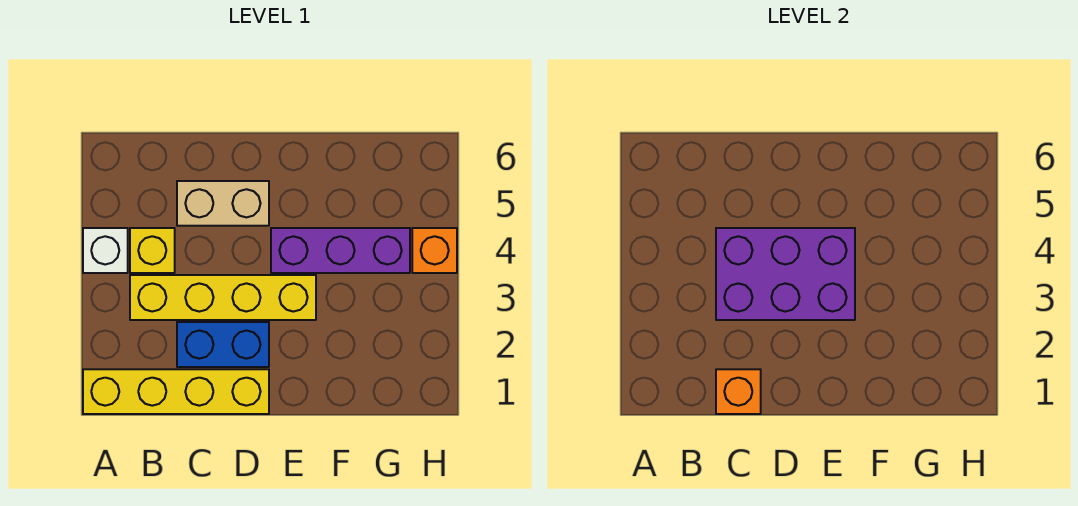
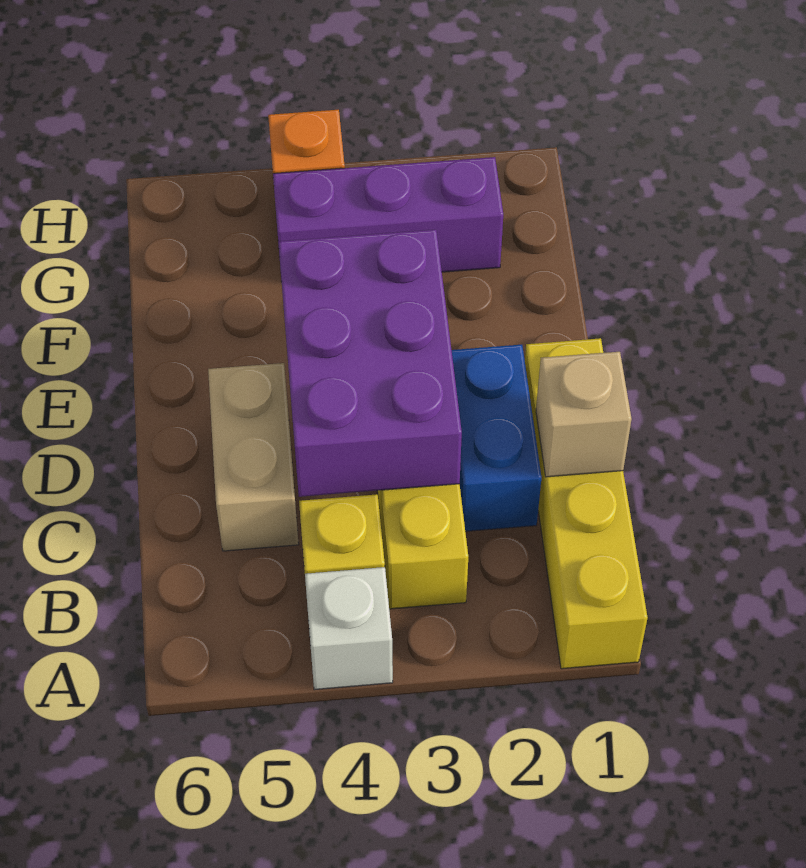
orange brick C1 level 2 -> tan brick C1 level 2
purple brick E4:G4 level 1 -> purple brick G2:G4 level 1

